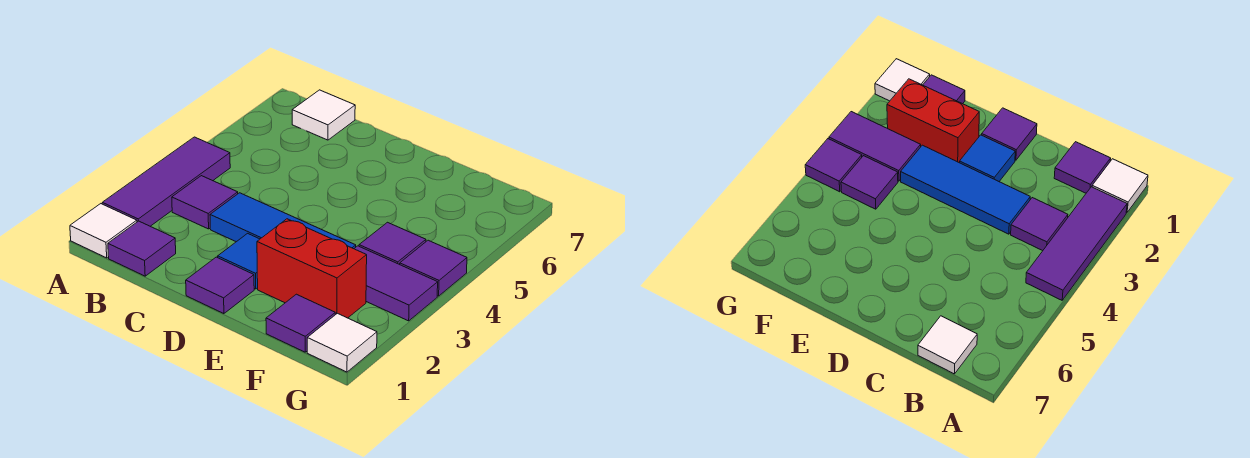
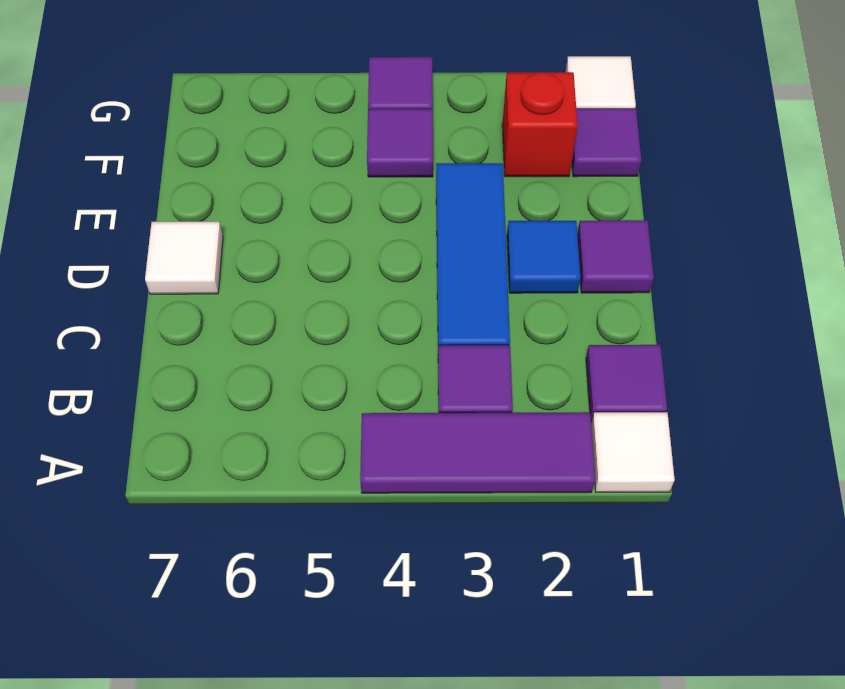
white tile B7 level 1 -> white tile D7 level 1
red brick E2:F2 level 1 -> red brick F2 level 1
purple tile F3:G3 level 1 -> none

